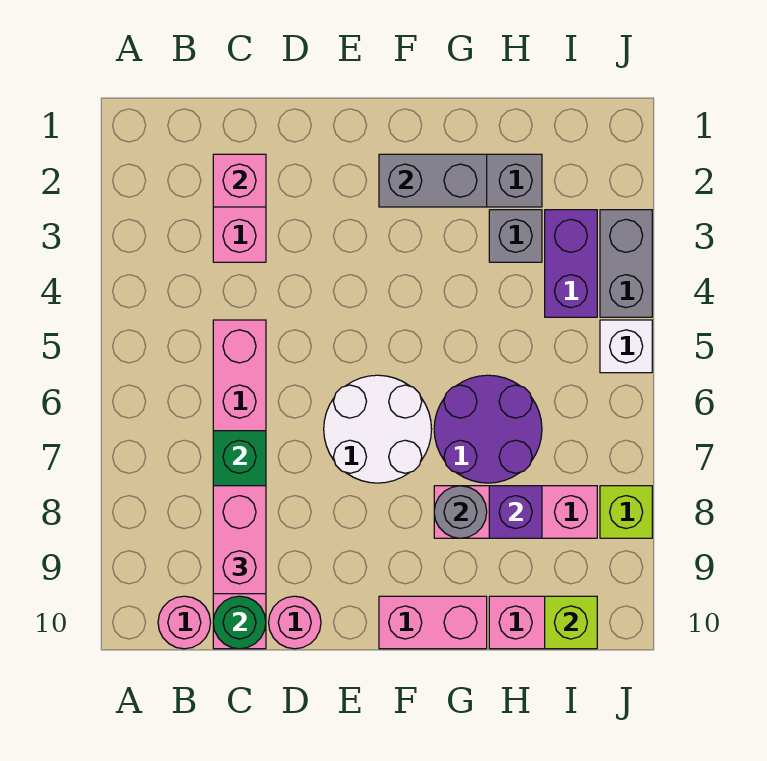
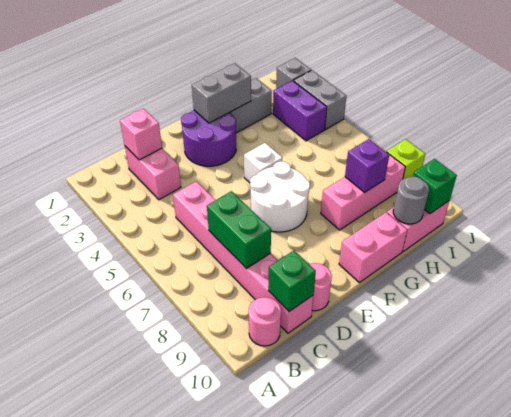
pink brick C8:C9 level 3 -> none
green round brick C10 level 2 -> green brick C10 level 2
purple round brick G6:H7 level 1 -> purple round brick E2:F3 level 1
grey round brick G8 level 2 -> grey round brick H10 level 2
grey brick H3 level 1 -> grey brick J2 level 1
lime brick I10 level 2 -> green brick I10 level 2
white brick J5 level 1 -> white brick F5 level 1

